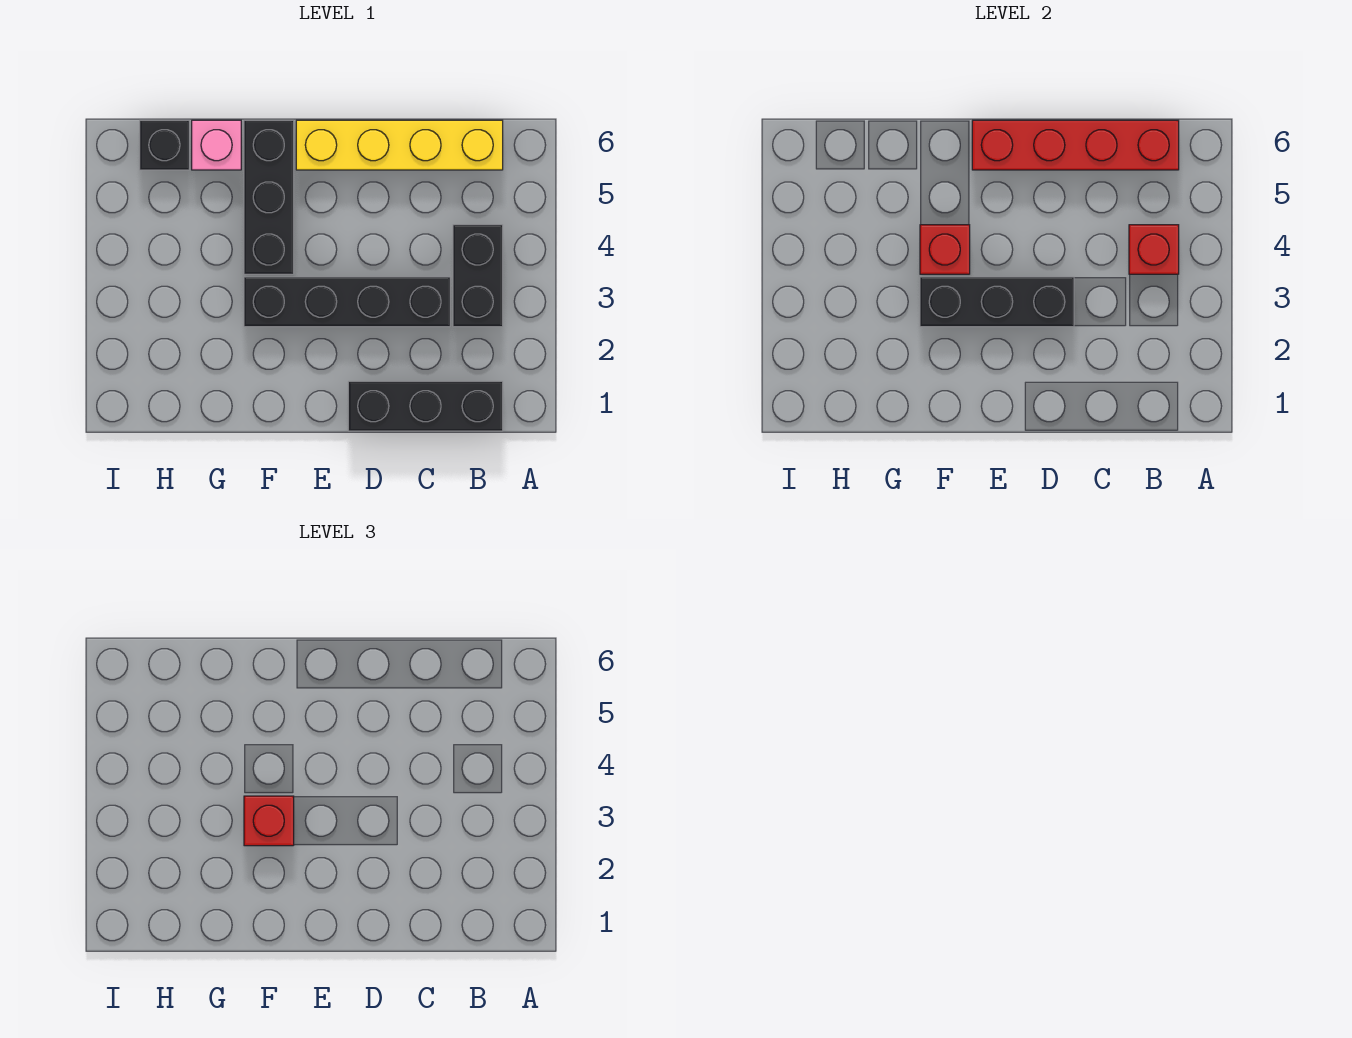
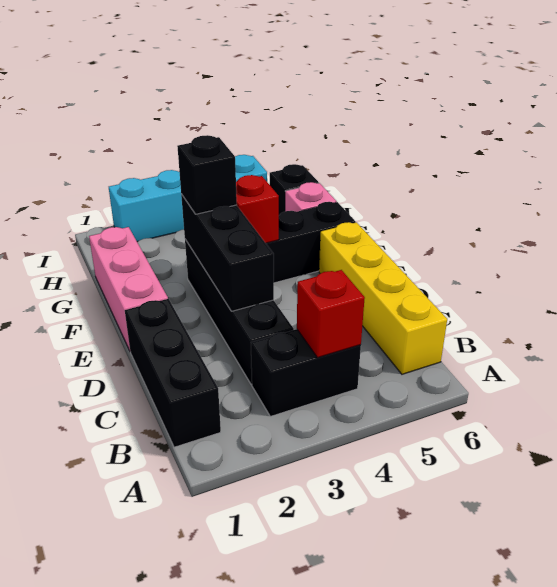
red brick B6:E6 level 2 -> none
none -> pink brick E1:G1 level 1
red brick F3 level 3 -> black brick F3 level 3
none -> cyan brick I2:I5 level 1

